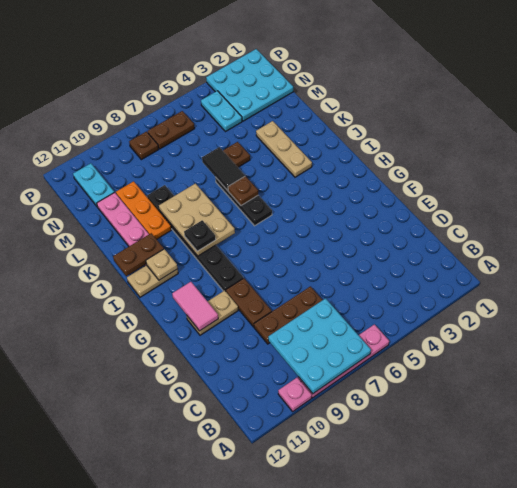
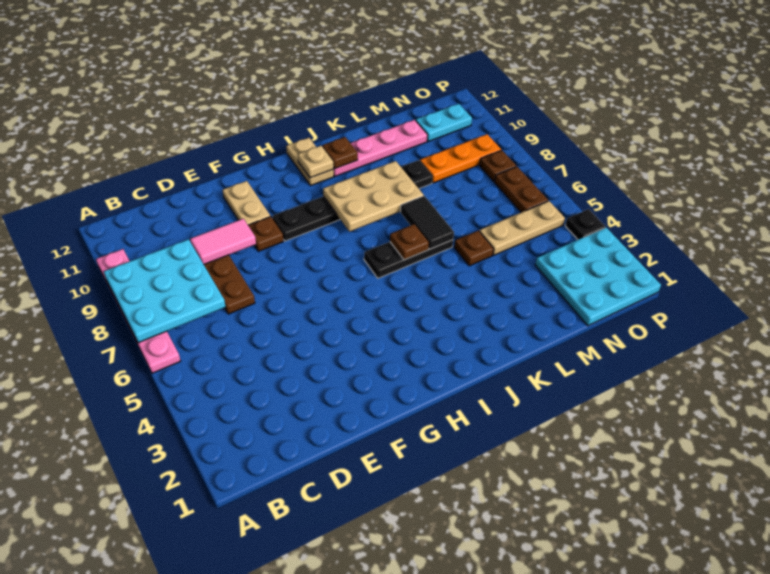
brown plate E9:F9 level 1 -> brown plate F9 level 1
pink tile F11:G11 level 2 -> pink tile D9:E9 level 2
black plate I9 level 3 -> black plate P4 level 1
tan plate J3:L3 level 1 -> tan plate M5:O5 level 1
brown plate J11:J12 level 2 -> brown plate J11 level 2
black tile K6:L6 level 2 -> black tile K6:K7 level 2
orange plate K10:M10 level 1 -> orange plate M9:O9 level 1
cyan plate N4:O4 level 1 -> none

